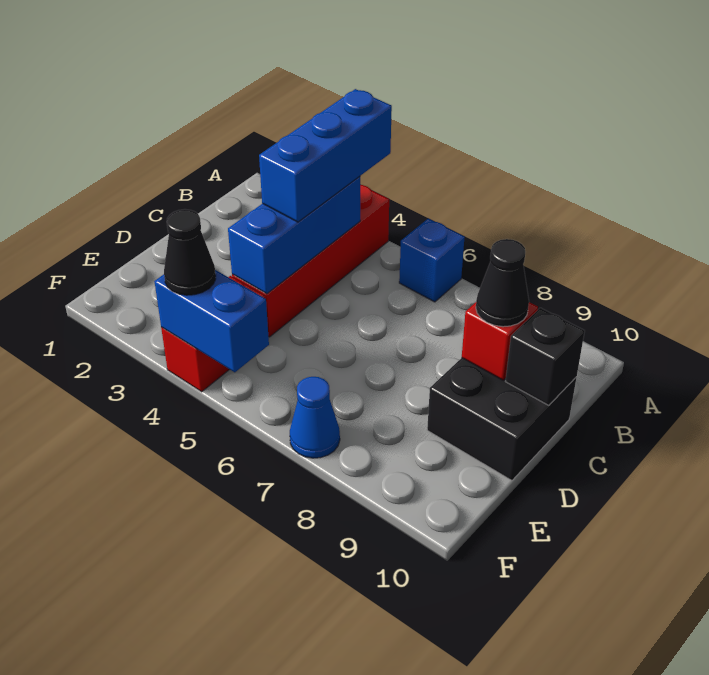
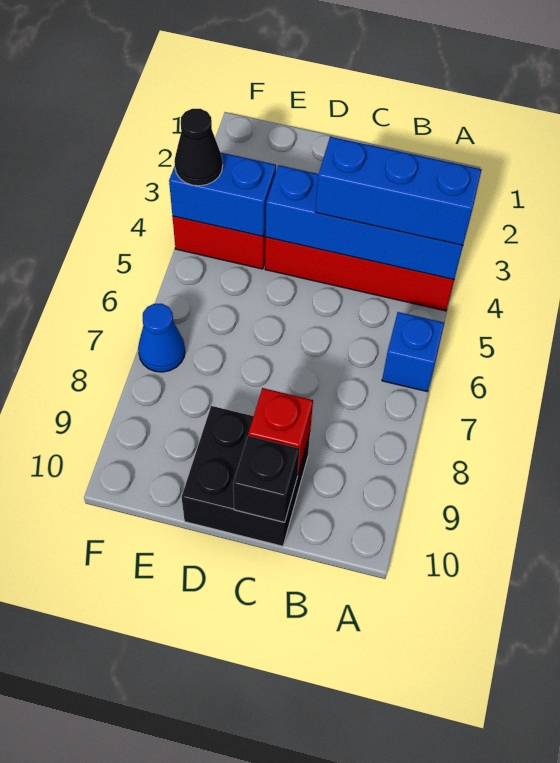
blue brick B4:D4 level 2 -> blue brick A4:D4 level 2
black cone C9 level 3 -> none
blue brick F4:F5 level 2 -> blue brick E4:F4 level 2

